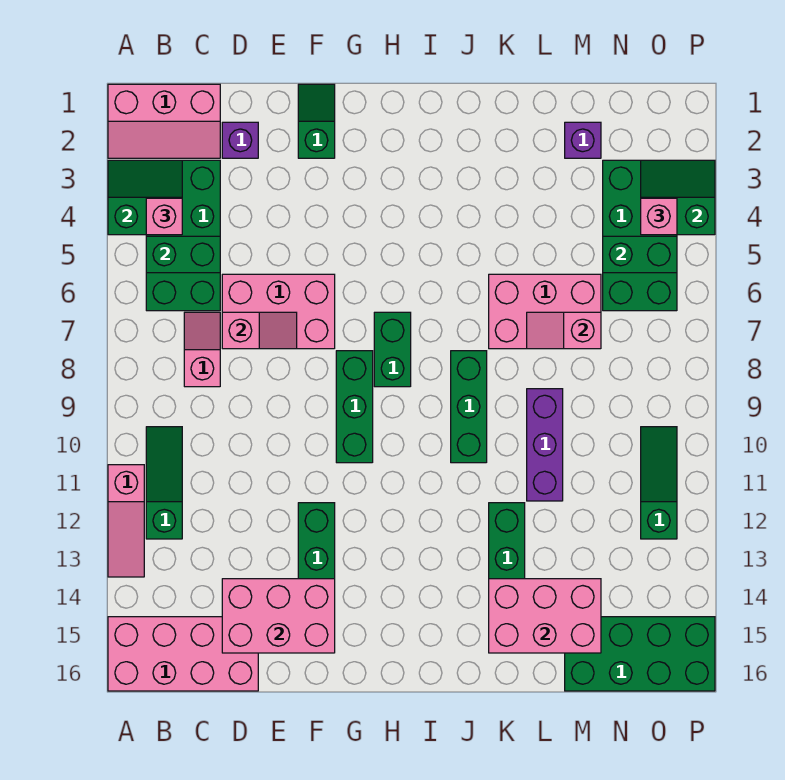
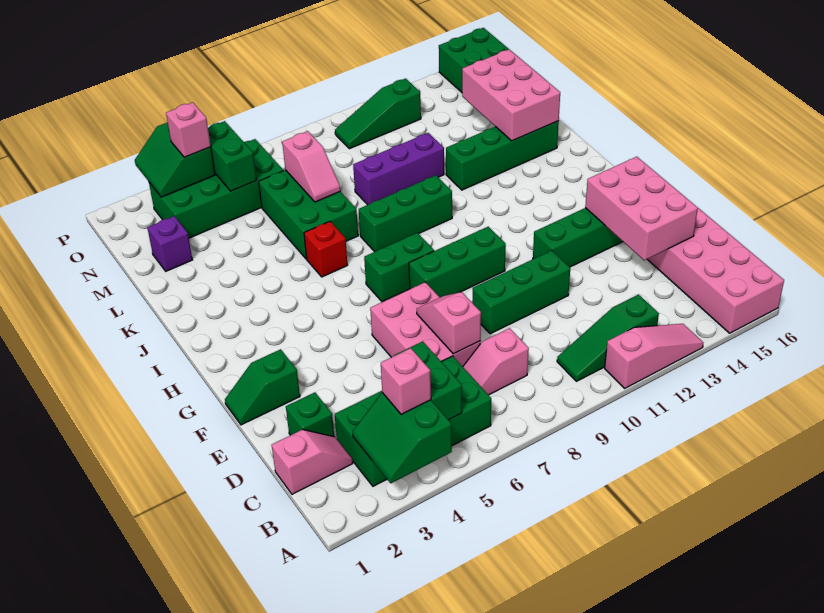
pink slope A1:C2 level 1 top 1 -> pink slope C1:C2 level 1 top 1
purple brick D2 level 1 -> green brick D2 level 1
none -> green brick E9:E11 level 1
none -> red brick J6 level 1
pink brick K6:M7 level 1 -> green brick K6:M7 level 1

